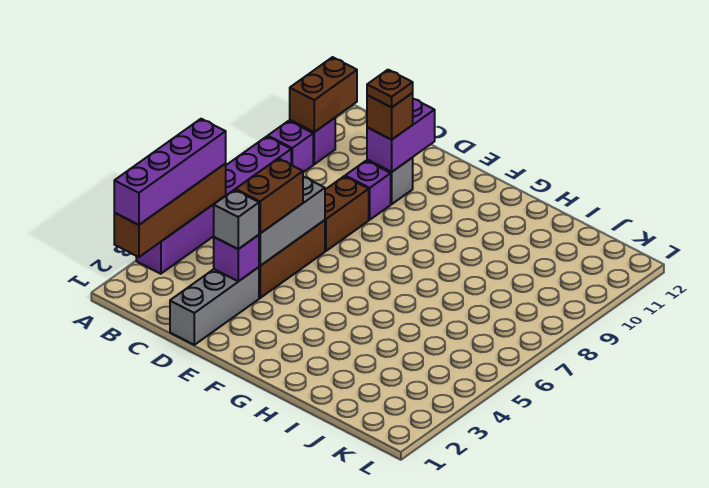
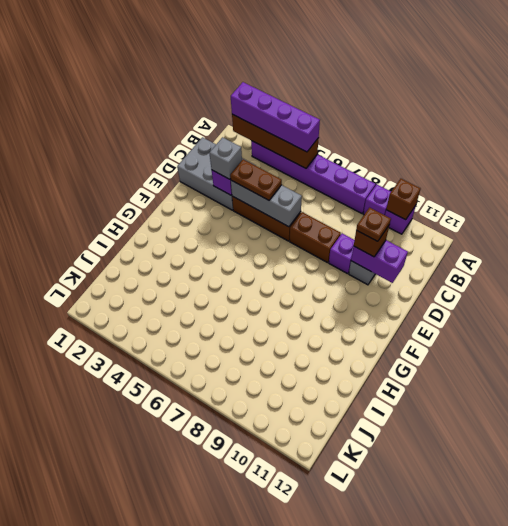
brown brick A10:A11 level 2 -> brown brick A10 level 2
grey brick D1:D3 level 1 -> grey brick C1:D3 level 1
brown brick D4:D5 level 3 -> brown plate D4:D5 level 3

